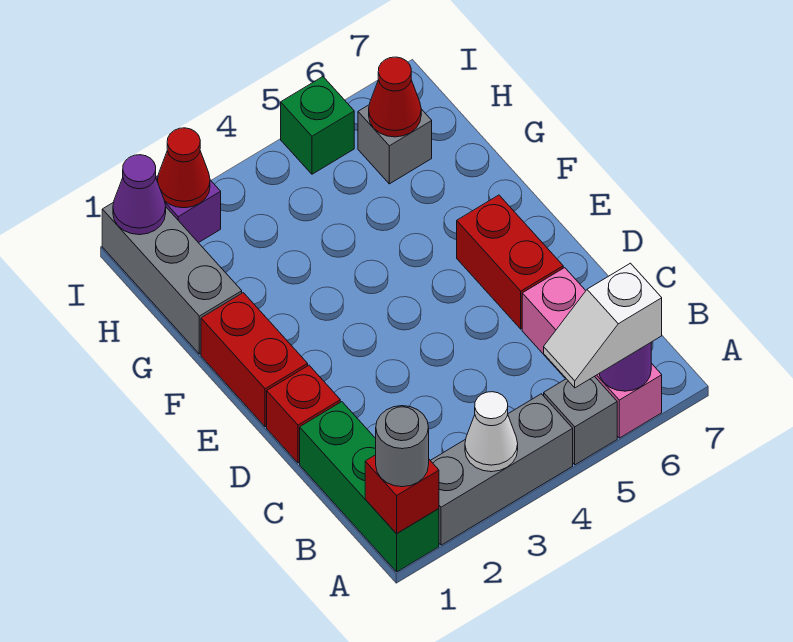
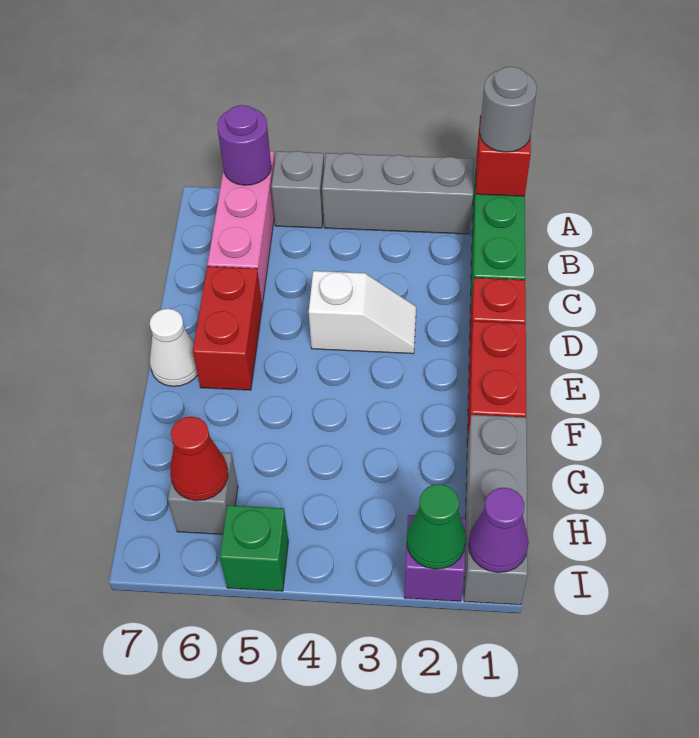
white cone A3 level 2 -> white cone E7 level 1
white slope A5:A6 level 3 top 6 -> white slope D3:D4 level 1 top 4
red cone I2 level 2 -> green cone I2 level 2

